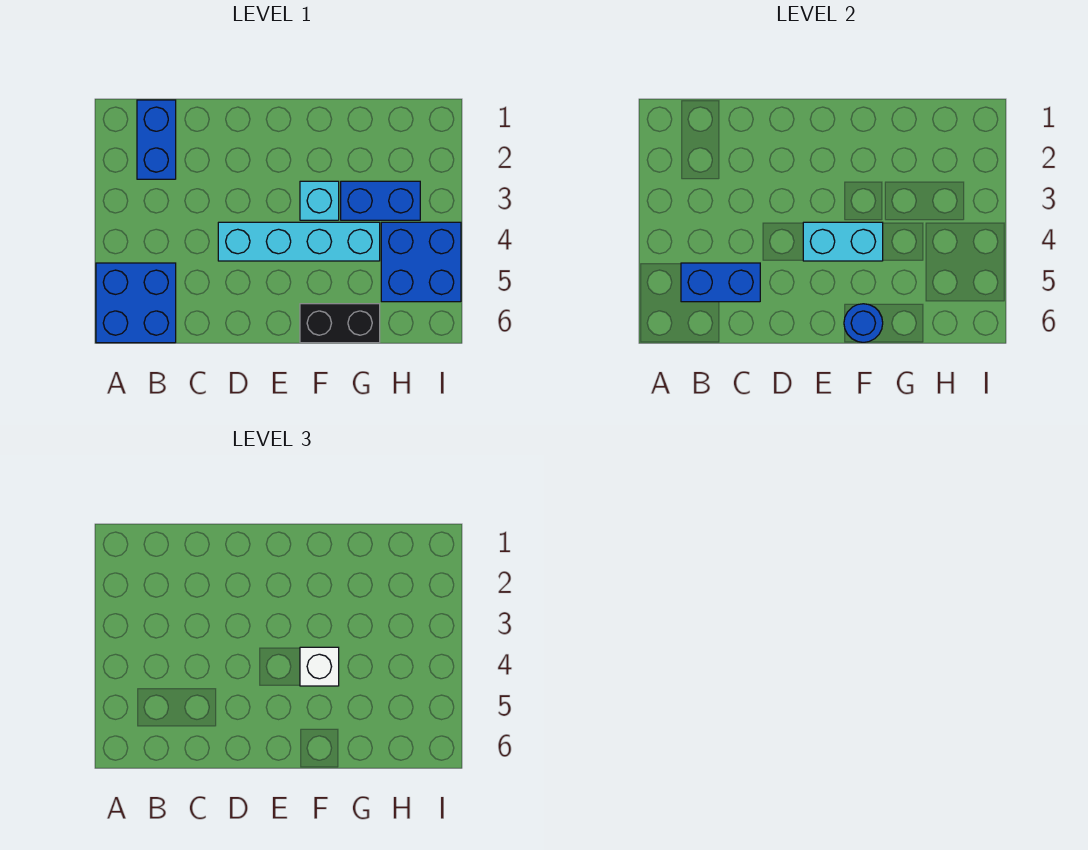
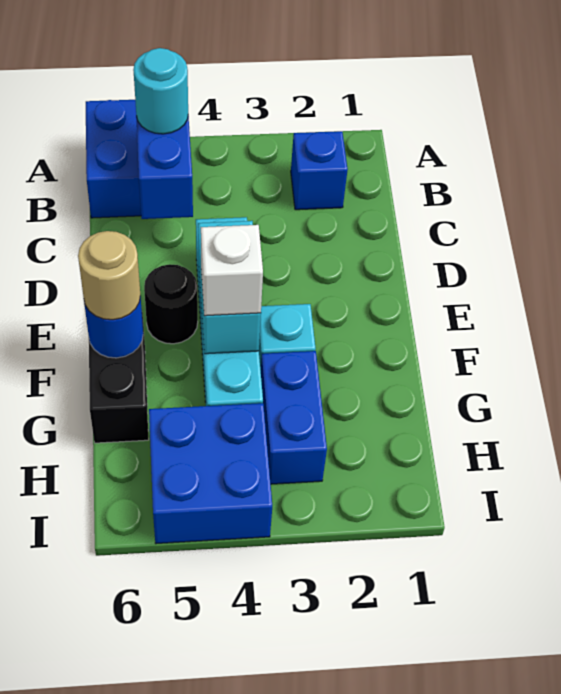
blue brick B1:B2 level 1 -> blue brick B2 level 1
none -> cyan round brick B5 level 3
none -> black round brick E5 level 1
none -> tan round brick F6 level 3

